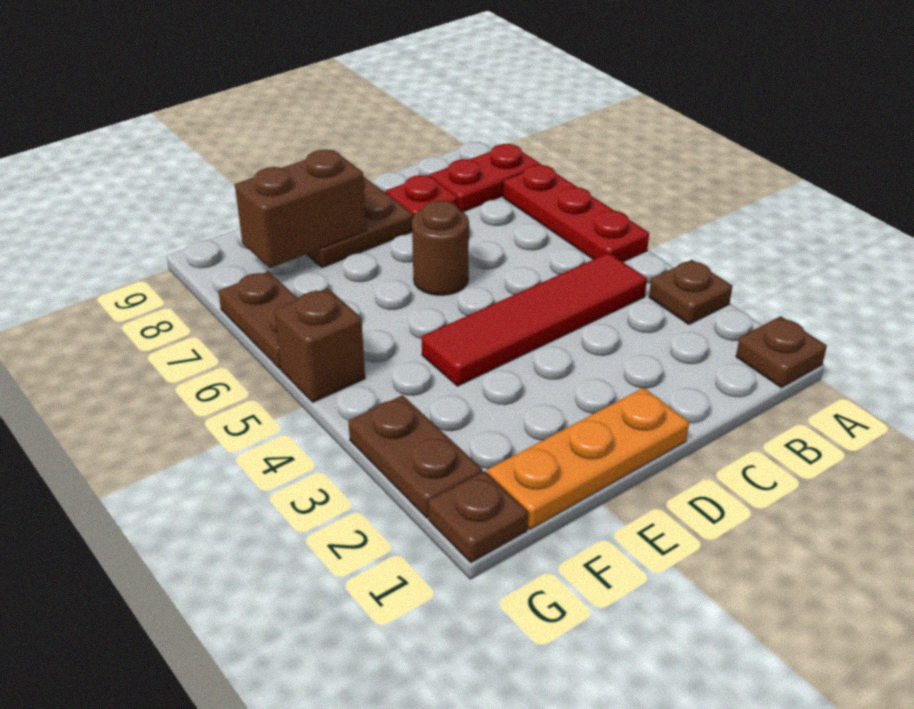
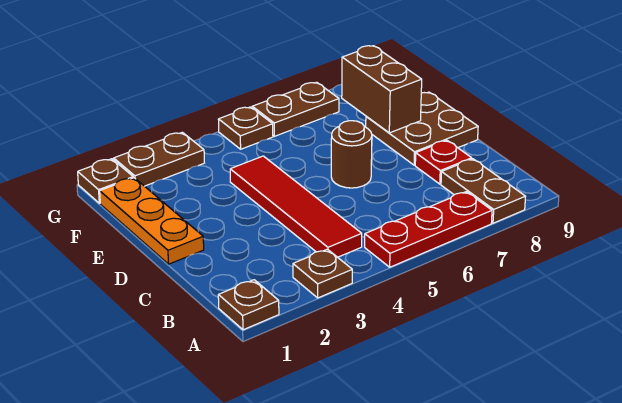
red plate A8:B8 level 1 -> brown plate A8:B8 level 1
brown brick G5 level 1 -> brown plate G5 level 1

